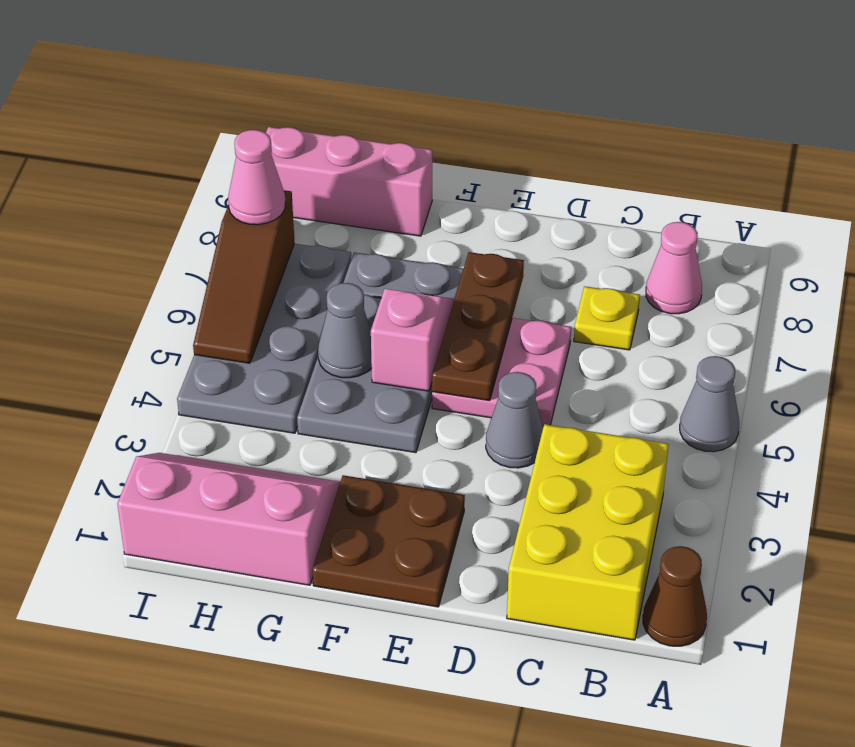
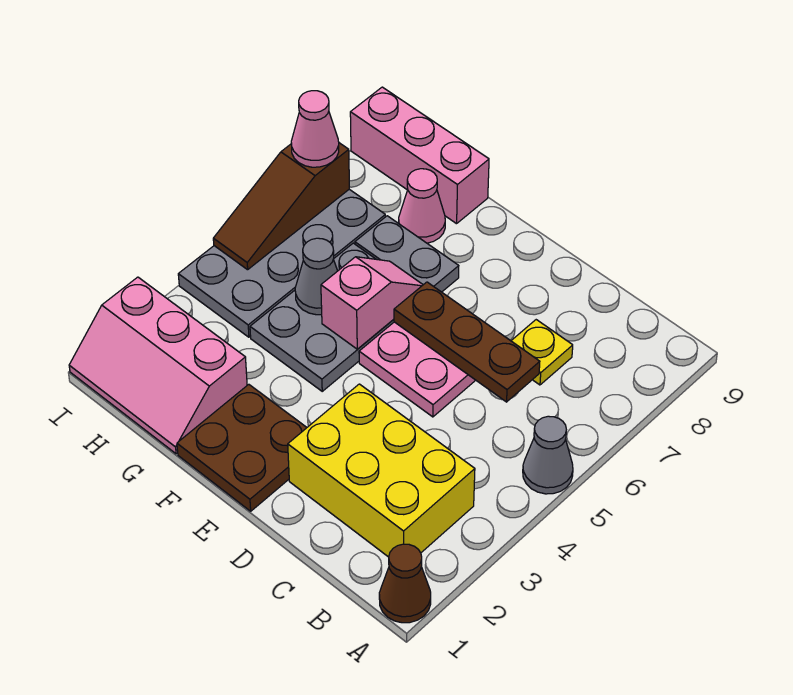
yellow brick B1:C3 level 1 -> yellow brick B2:D3 level 1
pink cone B8 level 1 -> pink cone G8 level 1
grey cone D4 level 1 -> none
brown plate E5:E7 level 2 -> brown plate C6:E6 level 2
pink slope G1:I2 level 1 top 1 -> pink slope G1:I2 level 1 top 2

